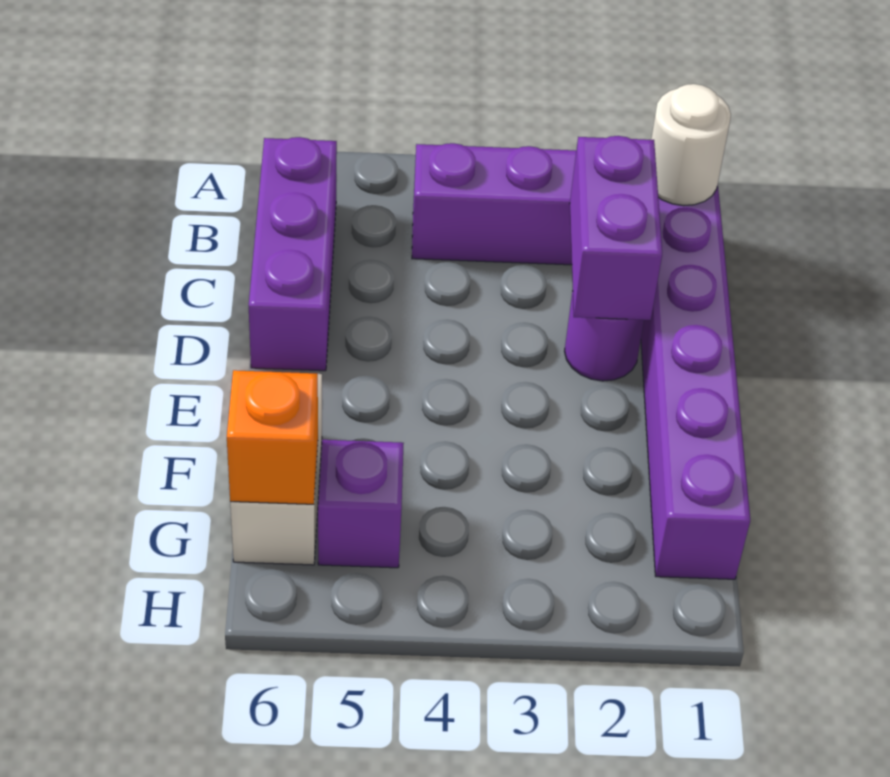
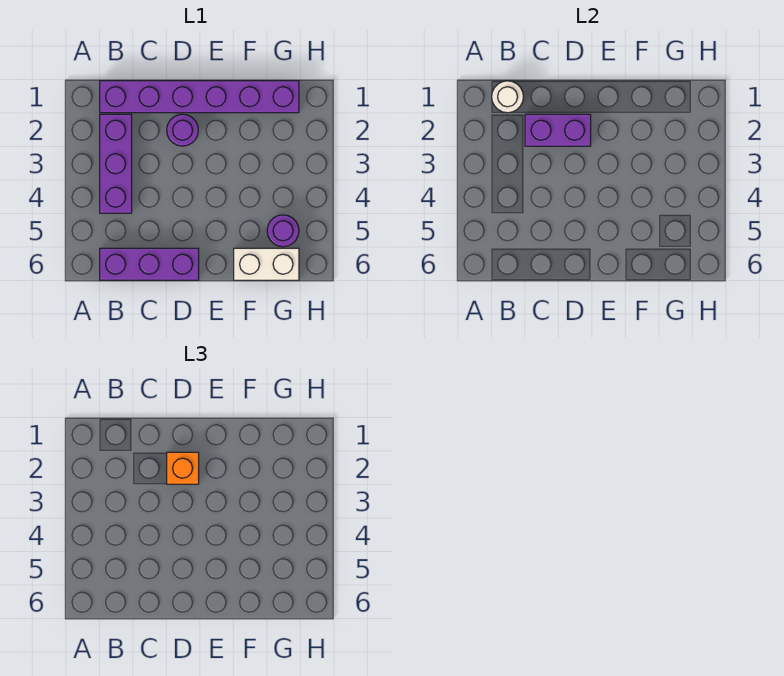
purple brick G5 level 1 -> purple round brick G5 level 1
orange brick G6 level 2 -> orange brick D2 level 3

